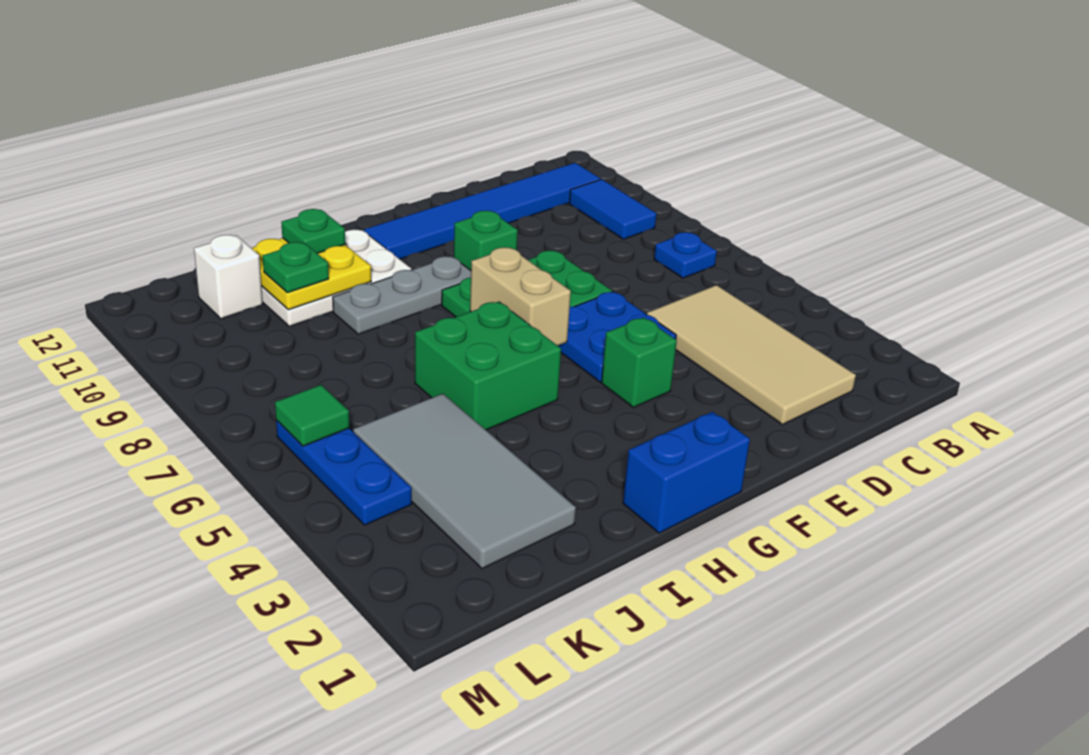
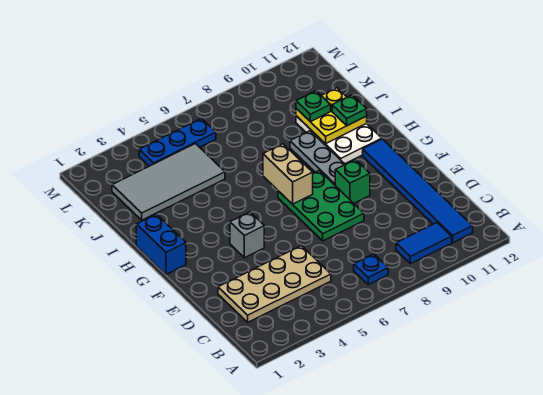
tan tile C2:D5 level 1 -> tan plate C2:D5 level 1
blue plate E5:F6 level 1 -> none
green brick F4 level 1 -> grey brick F4 level 1
tan brick G6:G7 level 2 -> tan brick G7:H7 level 2
green brick H5:I6 level 1 -> none
white brick K11 level 1 -> none
green tile L6 level 2 -> none

